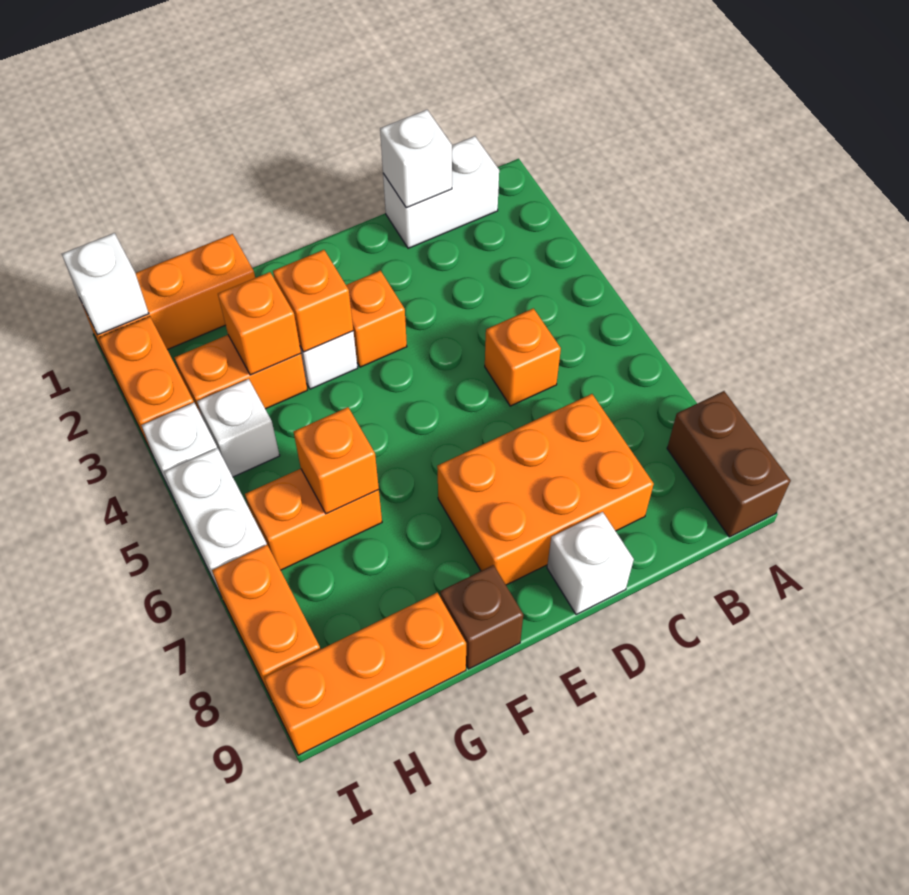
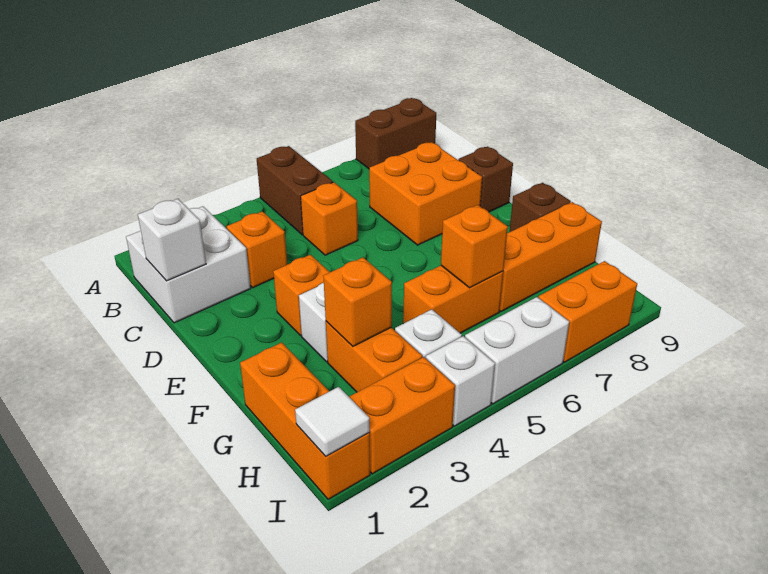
none -> brown brick A5:B5 level 1
white brick B1:C1 level 1 -> white brick B1:C2 level 1
orange brick C7:E8 level 1 -> orange brick C7:D8 level 1
white brick D9 level 1 -> brown brick D9 level 1
orange brick F3 level 2 -> orange brick C3 level 1
orange brick G6:H6 level 1 -> orange brick G5:G6 level 1
orange brick G9:I9 level 1 -> orange brick G7:G9 level 1
white brick I1 level 2 -> white tile I1 level 2

